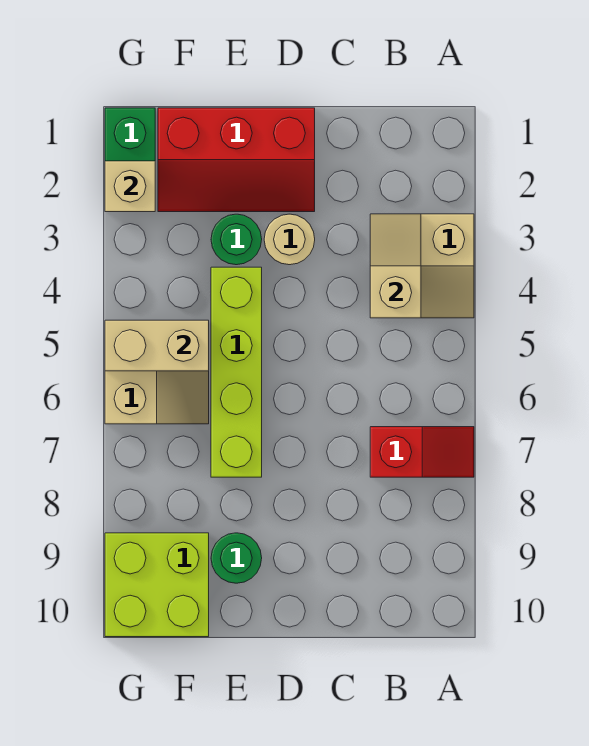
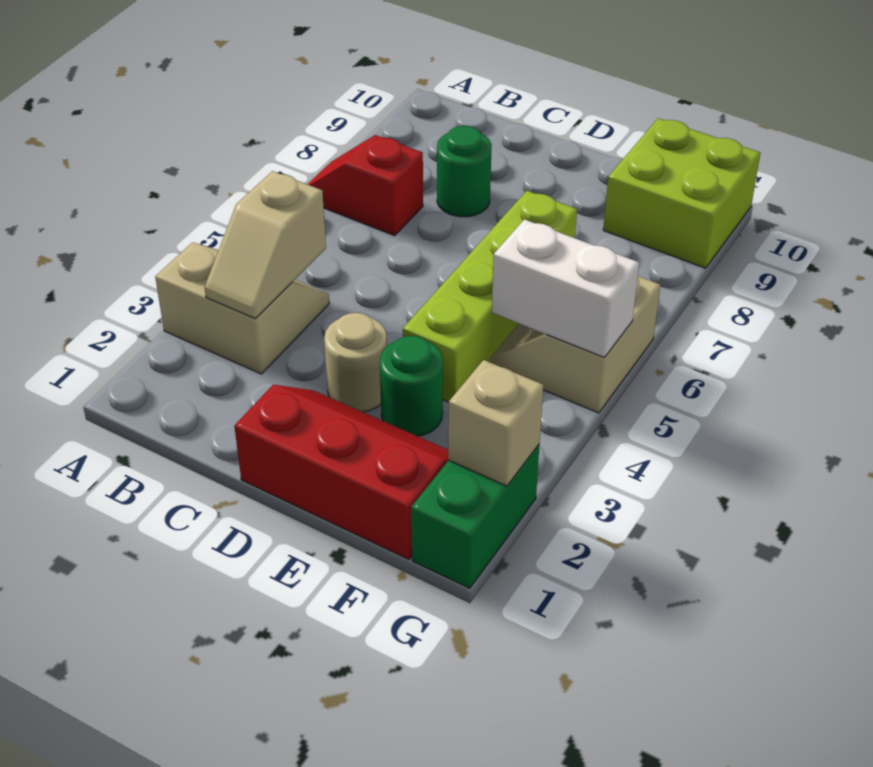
green round brick E9 level 1 -> green round brick C8 level 1
tan brick F5:G5 level 2 -> white brick F5:G5 level 2

